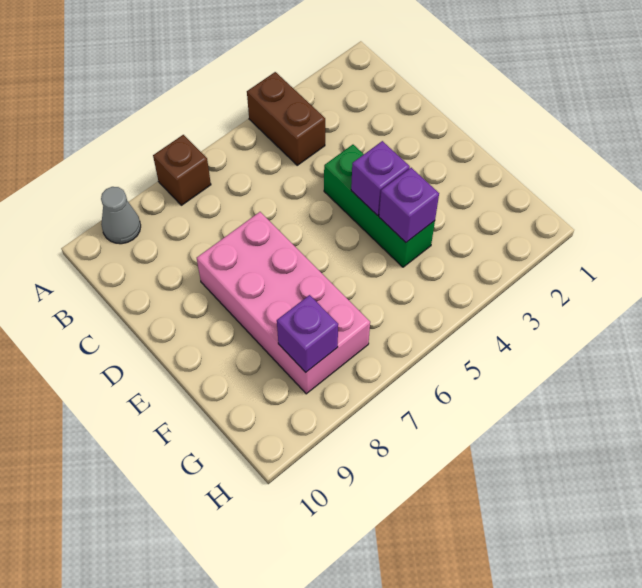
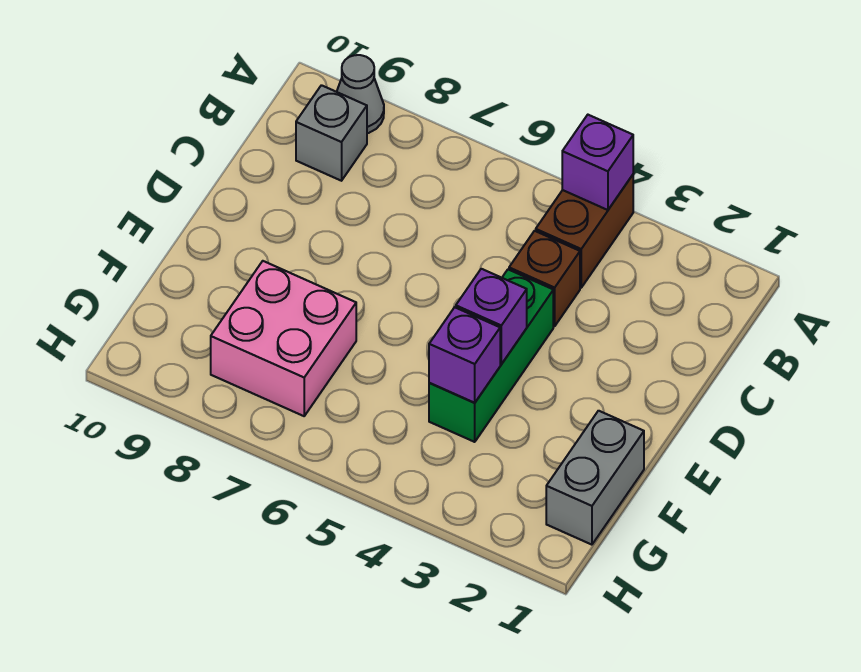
brown brick A7 level 1 -> brown brick C4 level 1
none -> grey brick B9 level 1
pink brick D7:G8 level 1 -> pink brick F7:G8 level 1
none -> grey brick F1:G1 level 1
purple brick G8 level 2 -> purple brick A4 level 2

